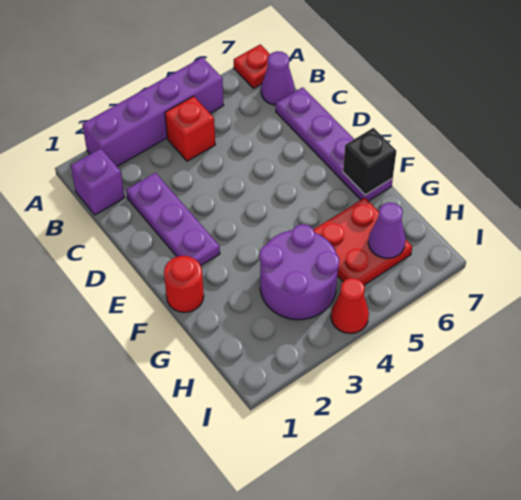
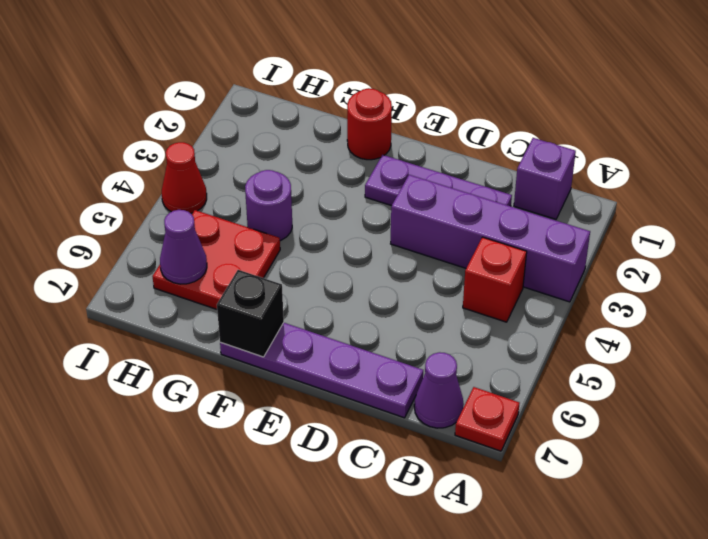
purple brick A2:A5 level 1 -> purple brick A3:D3 level 1
purple round brick G3:H4 level 1 -> purple round brick G4 level 1

